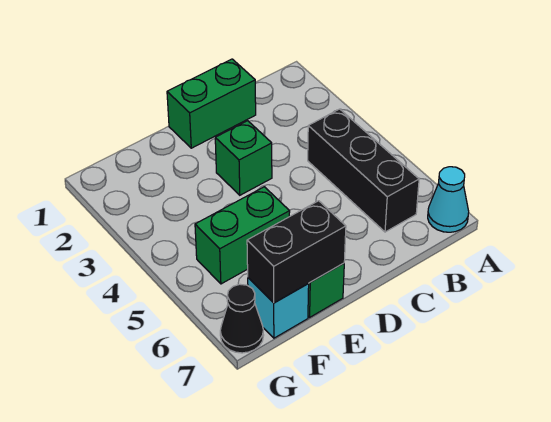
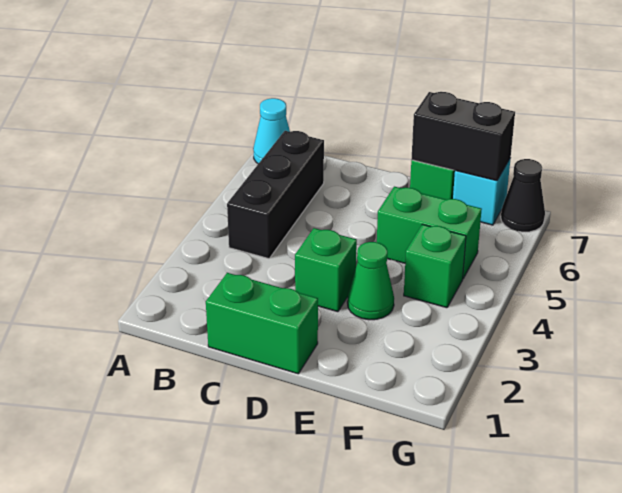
none -> green cone E3 level 1
none -> green brick F4 level 1

